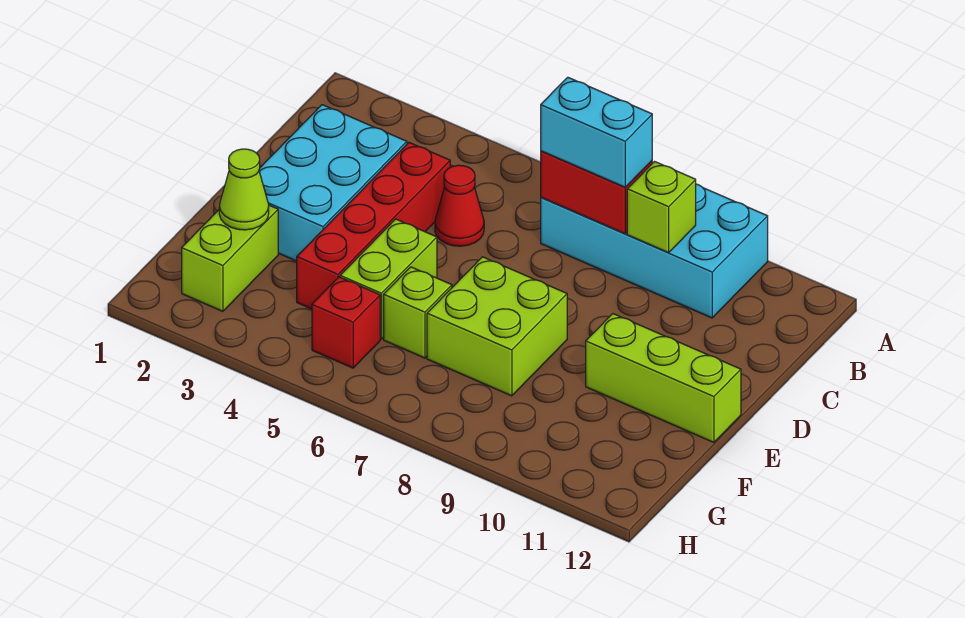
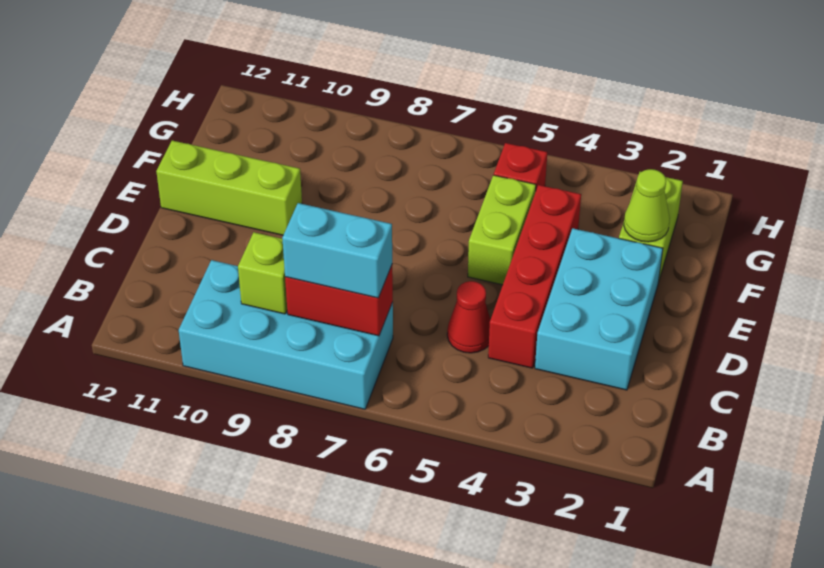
lime brick E7:F8 level 1 -> none
lime brick F6 level 1 -> none

